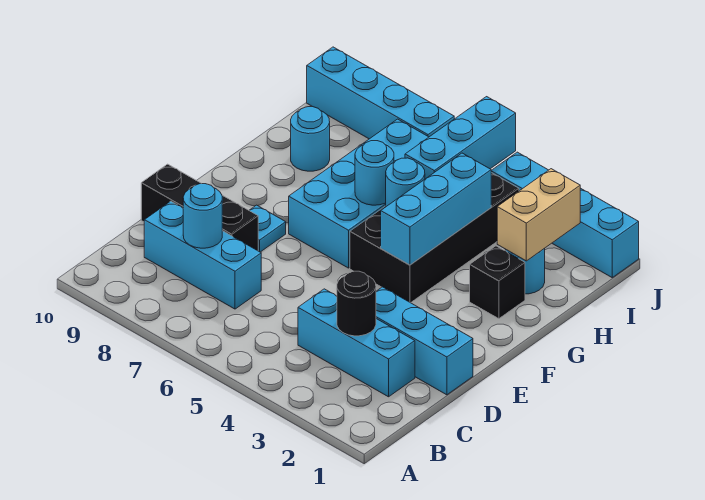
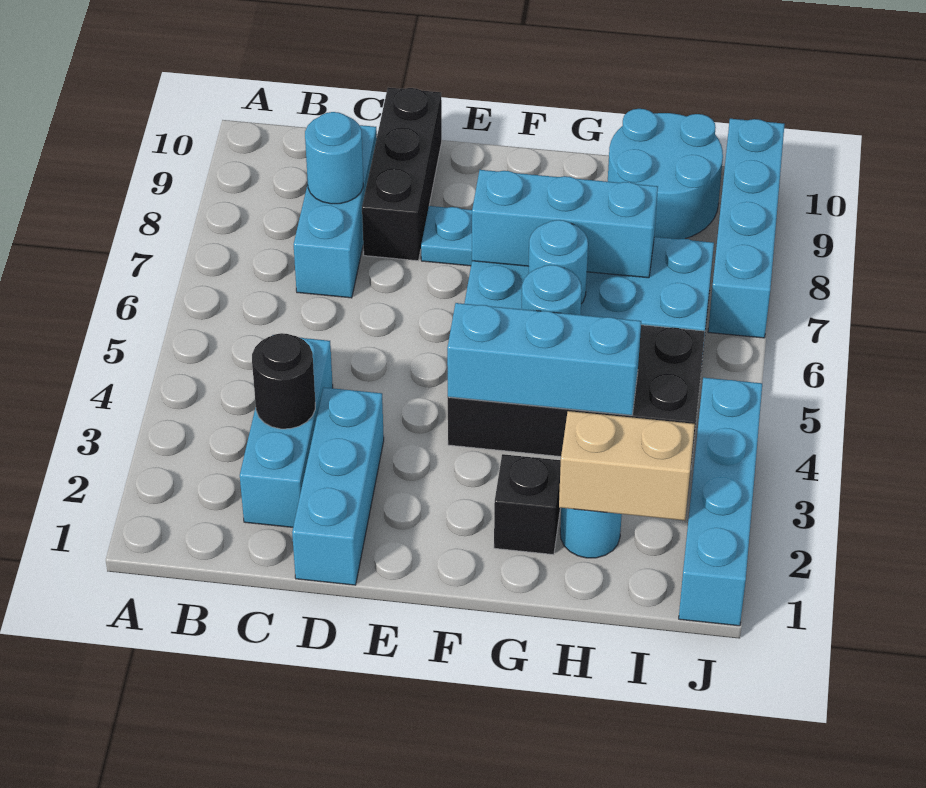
cyan brick H5:J5 level 2 -> cyan brick F7:H7 level 2
cyan round brick H9 level 1 -> cyan round brick H9:I10 level 1

